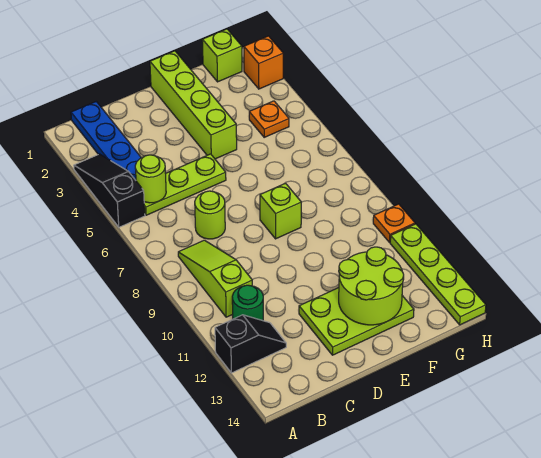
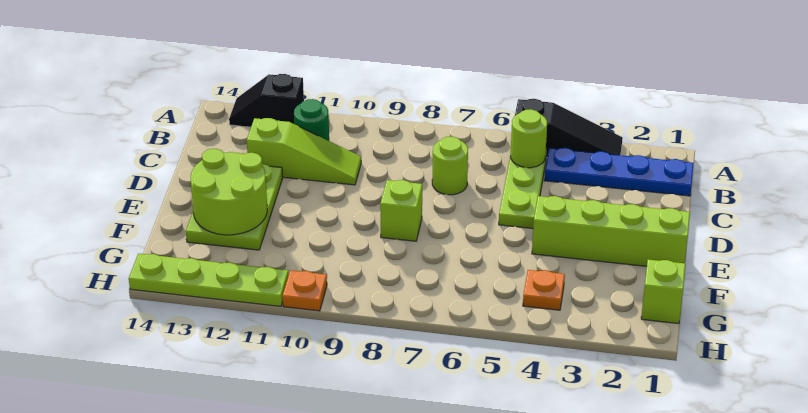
black slope A12:B12 level 1 top A -> black slope A12:A13 level 1 top 12
lime slope B8:B10 level 1 top 10 -> lime slope C10:C12 level 1 top 12
orange brick H2 level 1 -> none

